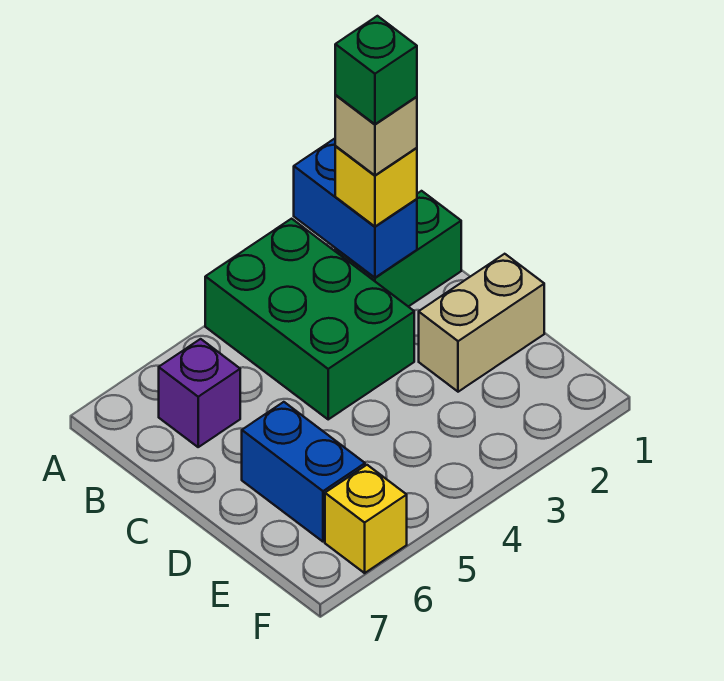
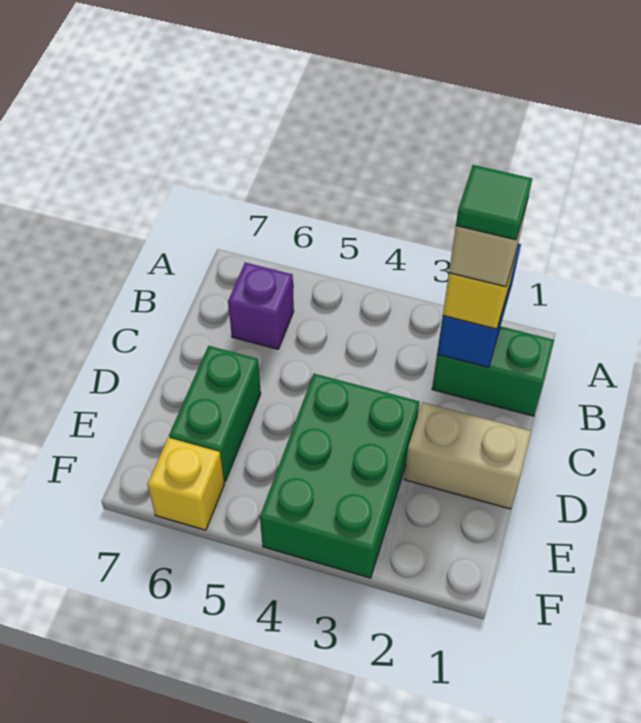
green brick A3:C4 level 1 -> green brick D3:F4 level 1
green brick B2 level 5 -> green tile B2 level 5
blue brick D6:E6 level 1 -> green brick D6:E6 level 1

